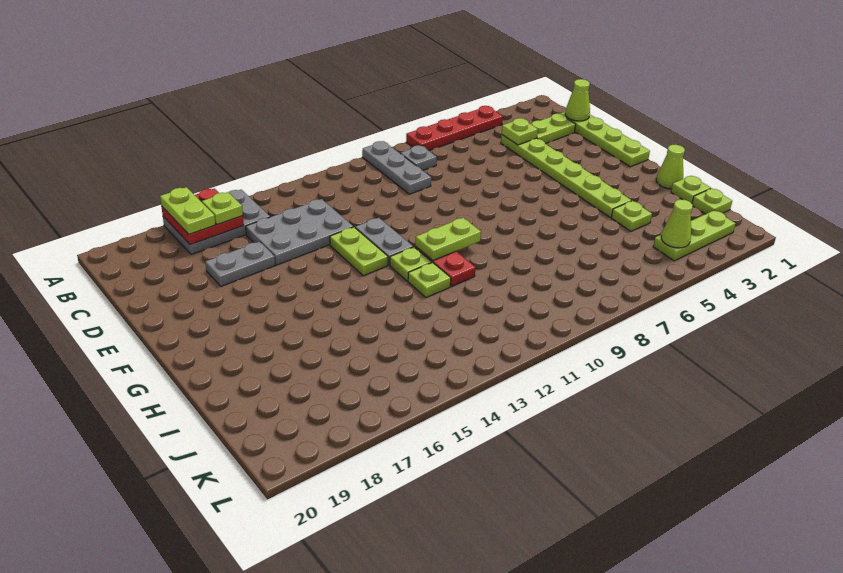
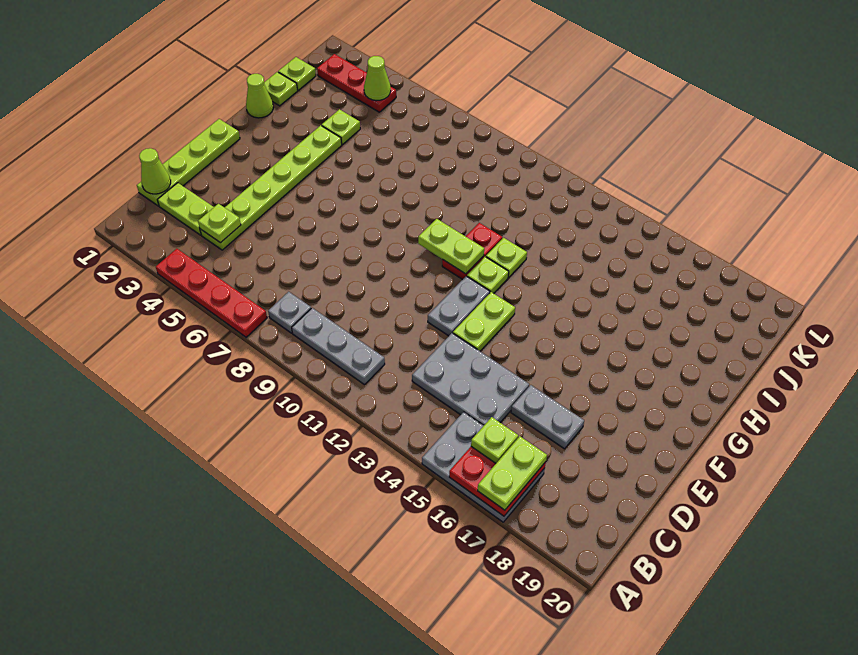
grey plate A9:C9 level 1 -> grey plate B9:B11 level 1
lime plate K2:K4 level 1 -> red plate K2:K4 level 1

